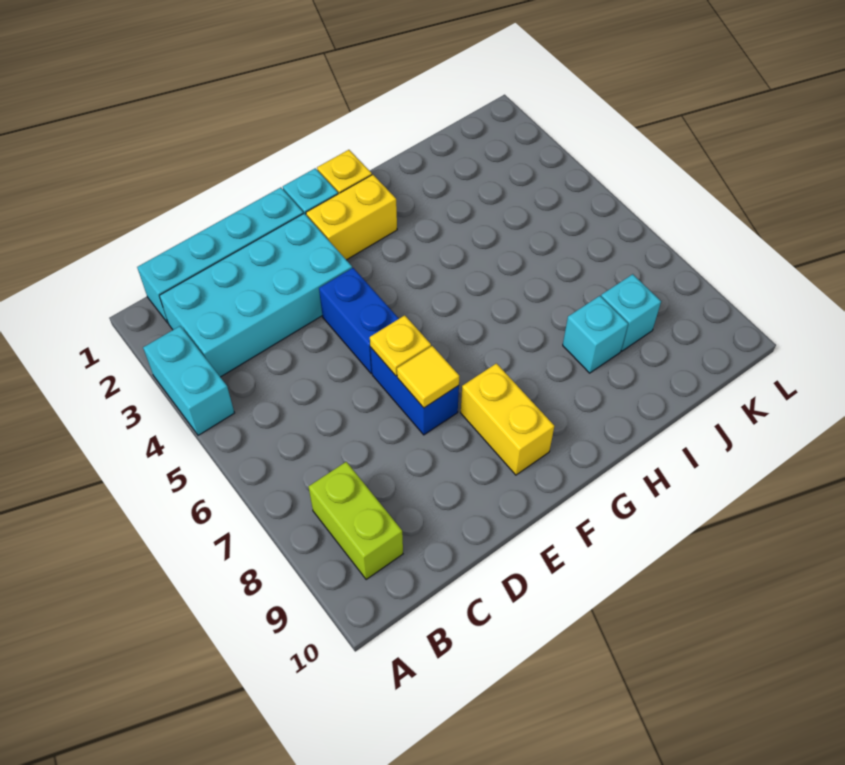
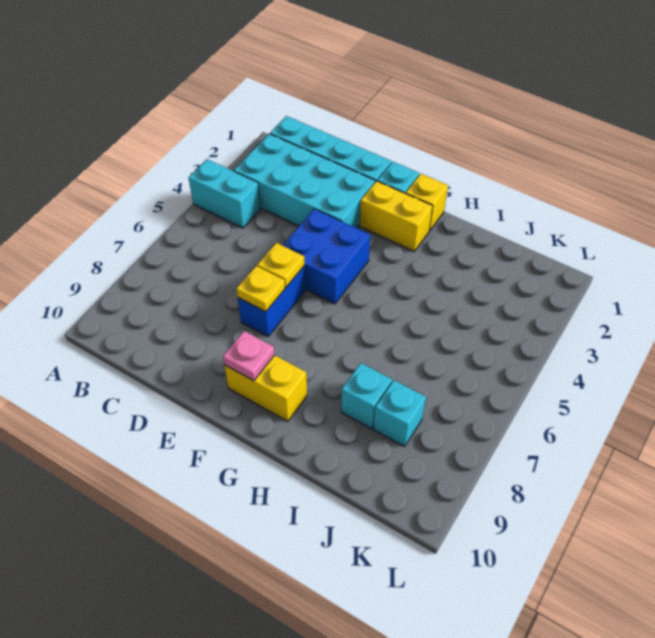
cyan brick A3:A4 level 1 -> cyan brick A4:B4 level 1
lime brick B8:B9 level 1 -> none
blue brick E4:E5 level 1 -> blue brick E4:F5 level 1
yellow tile E7 level 2 -> yellow plate E7 level 2
yellow brick F8:F9 level 1 -> yellow brick F9:G9 level 1
none -> pink plate F9 level 2

